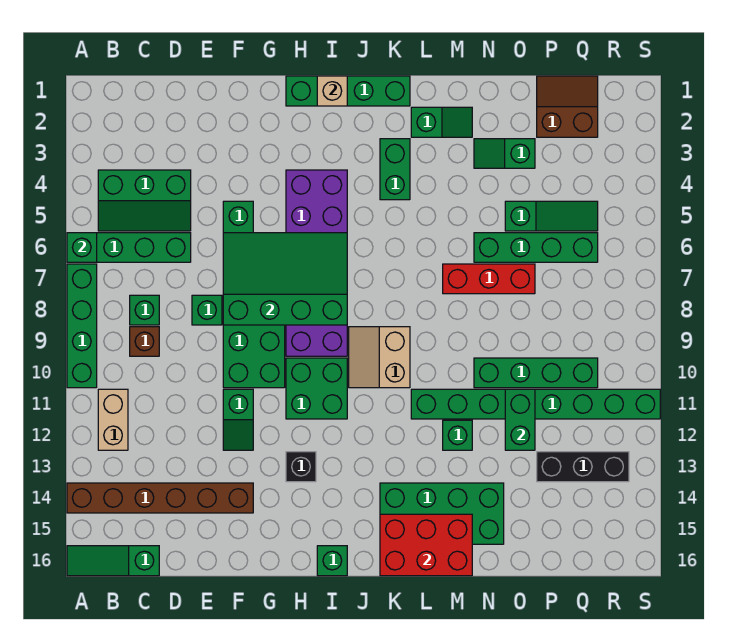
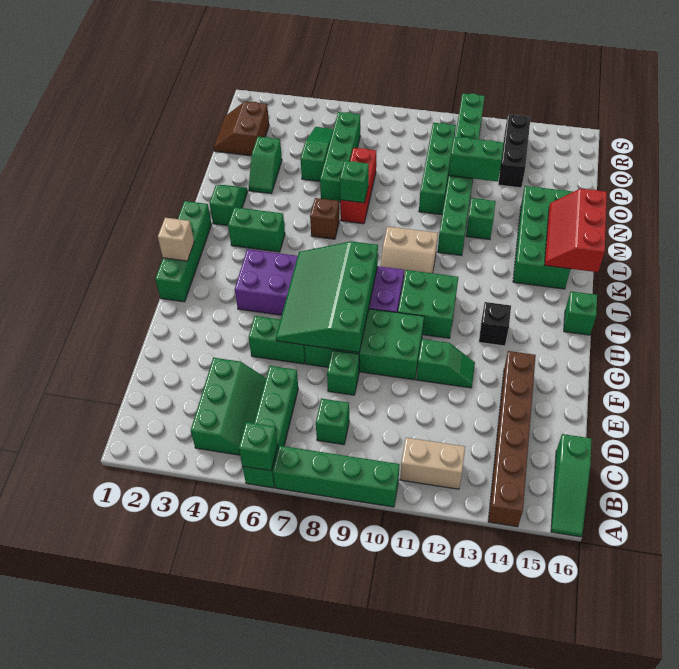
brown brick C9 level 1 -> brown brick L6 level 1
red brick K15:M16 level 2 -> red slope K15:M16 level 2 top 16
none -> green brick M7 level 2

